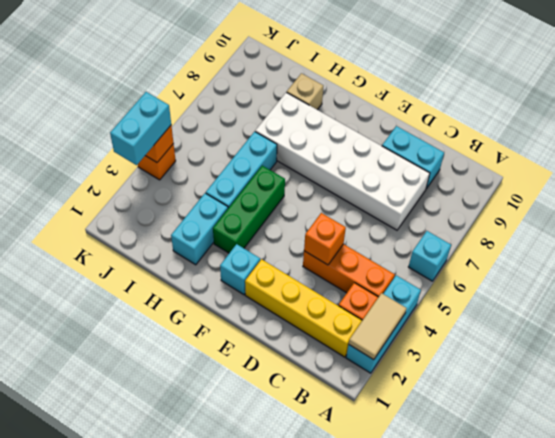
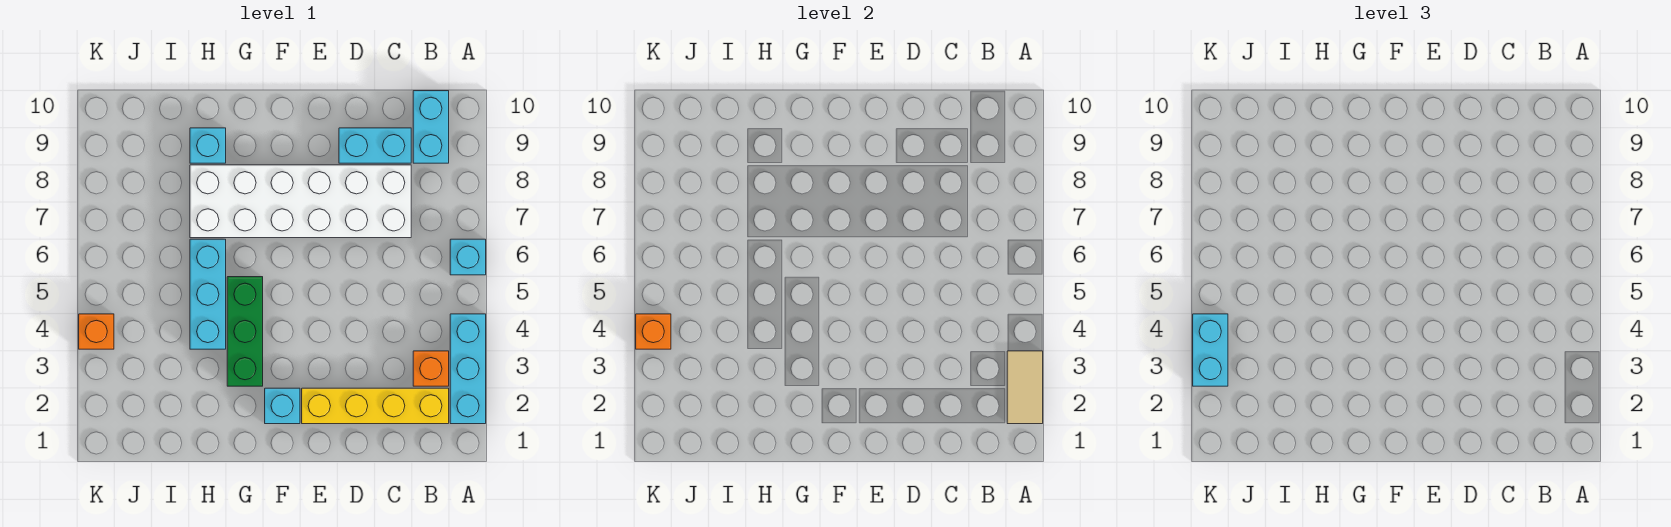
orange brick B4:D4 level 1 -> none
orange brick D4 level 2 -> none
cyan brick H2:H3 level 1 -> cyan brick B9:B10 level 1
tan brick H9 level 1 -> cyan brick H9 level 1

